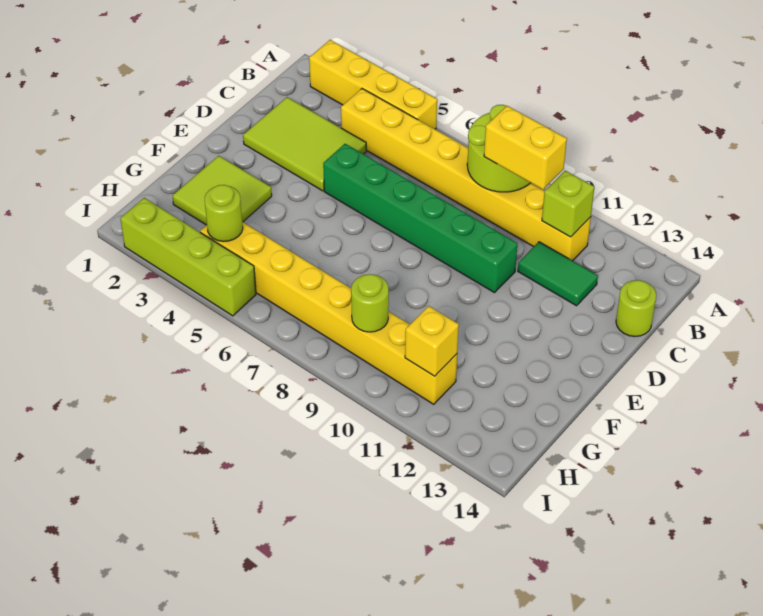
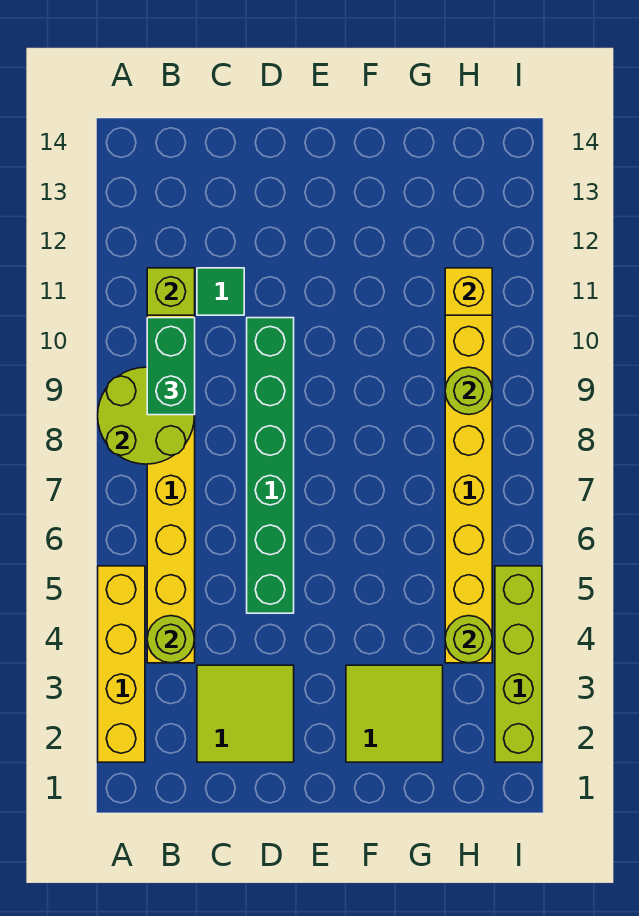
yellow brick B9:B10 level 3 -> green brick B9:B10 level 3
lime tile C2:D4 level 1 -> lime tile C2:D3 level 1
green tile C11:C12 level 1 -> green tile C11 level 1
lime round brick C14 level 1 -> lime round brick B4 level 2

